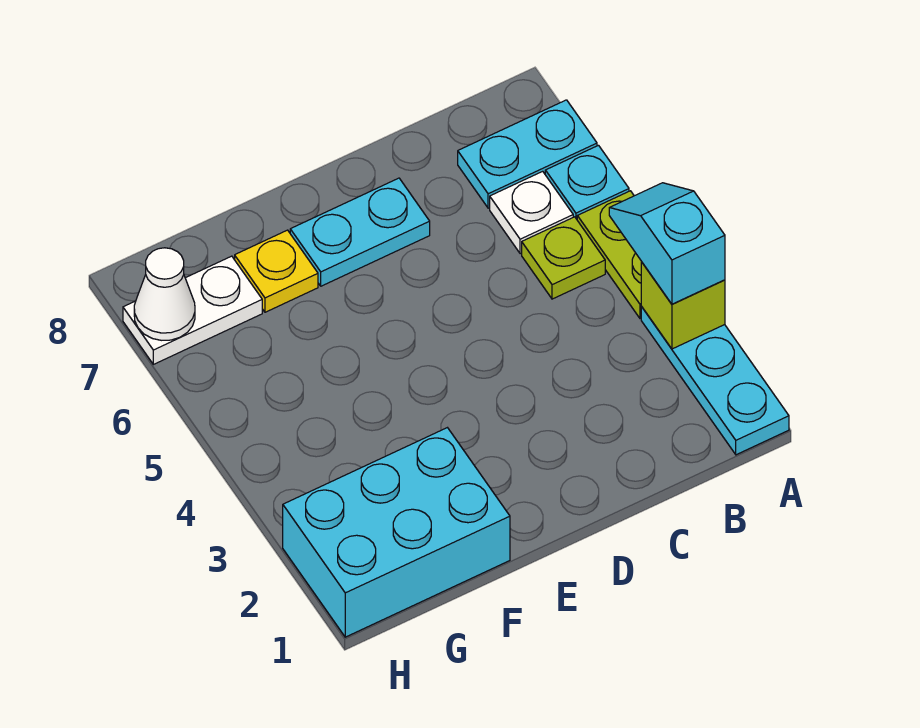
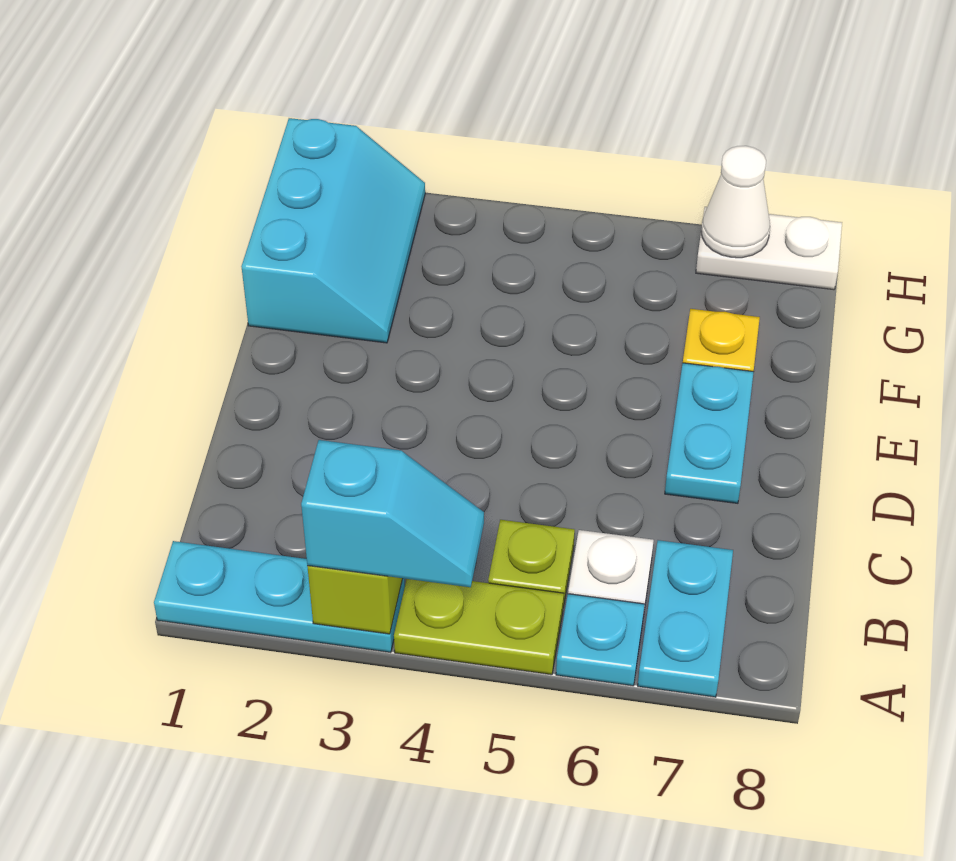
cyan brick F1:H2 level 1 -> cyan slope F1:H2 level 1 top 1
white plate G7:H7 level 1 -> white plate H7:H8 level 1

